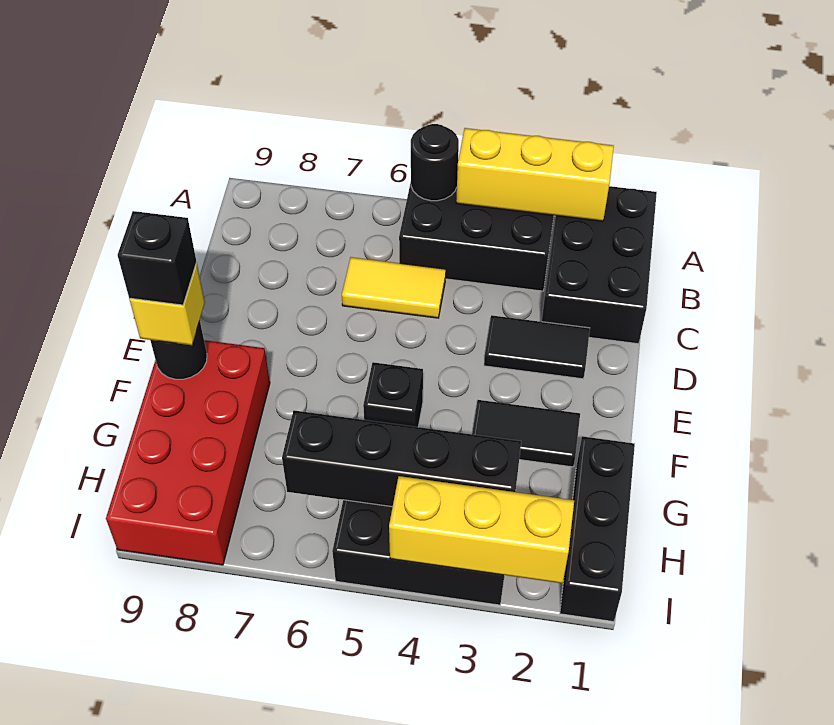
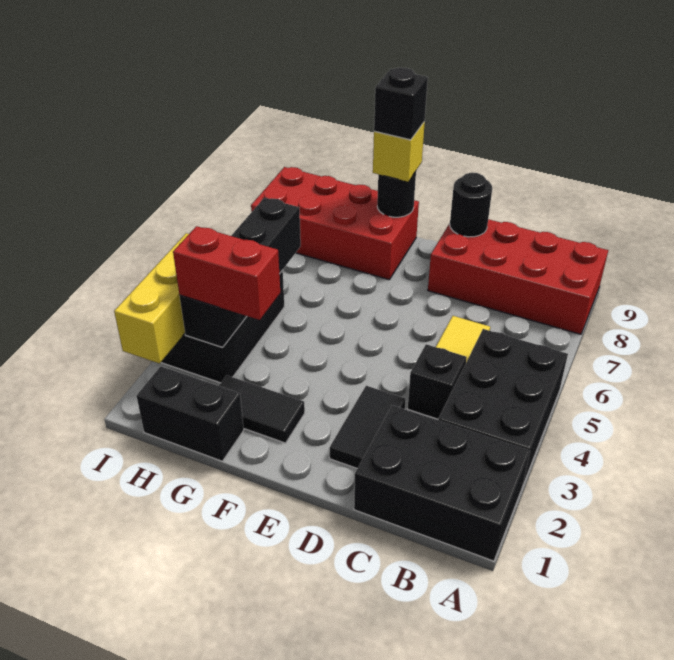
yellow brick A2:A4 level 2 -> none
black round brick A5 level 2 -> black round brick D9 level 2
none -> red brick A8:D9 level 1
black tile F2:F3 level 1 -> black tile F2:G2 level 1
black brick F5 level 1 -> black brick C4 level 1
black brick G1:I1 level 1 -> black brick G1:H1 level 1
none -> red brick G3:H3 level 3

